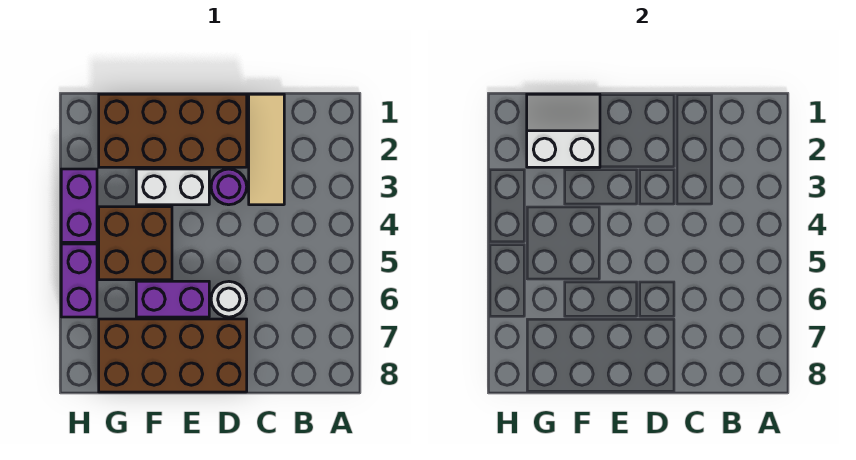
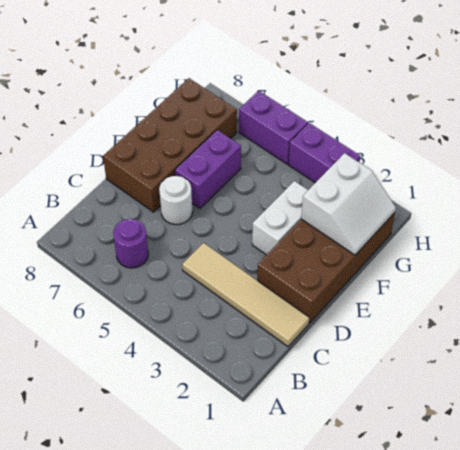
tan tile C1:C3 level 1 -> tan tile C1:C4 level 1
purple round brick D3 level 1 -> purple round brick B6 level 1
brown brick F4:G5 level 1 -> none

